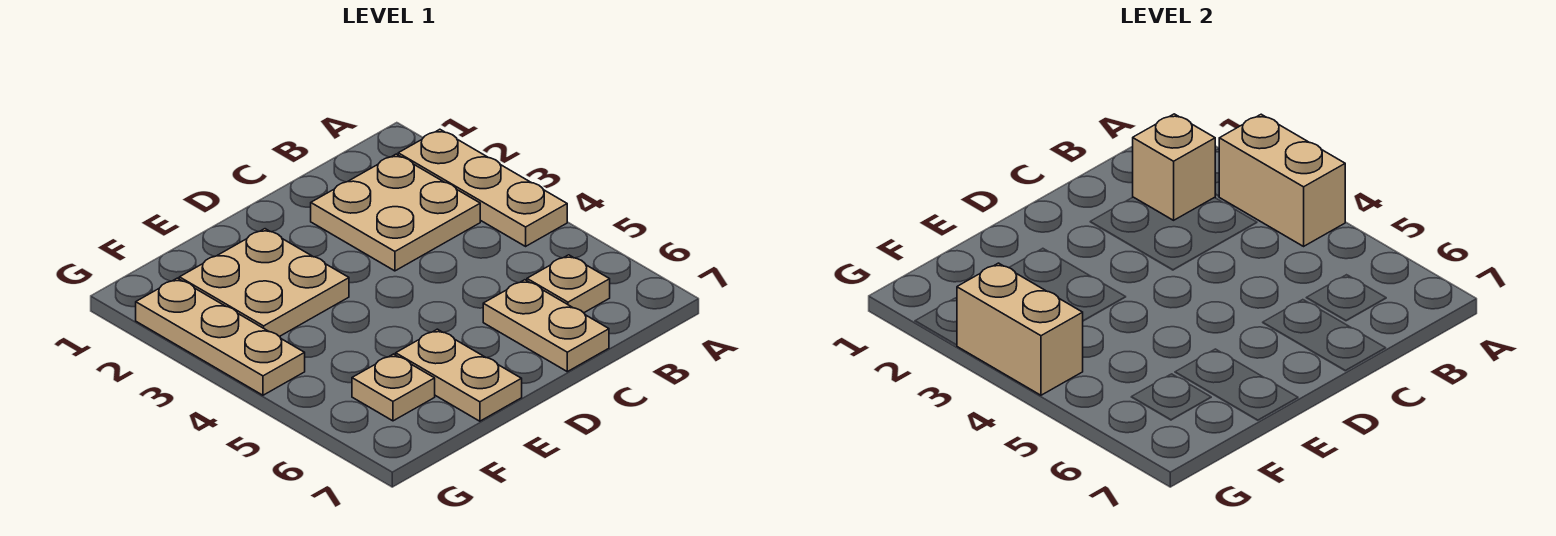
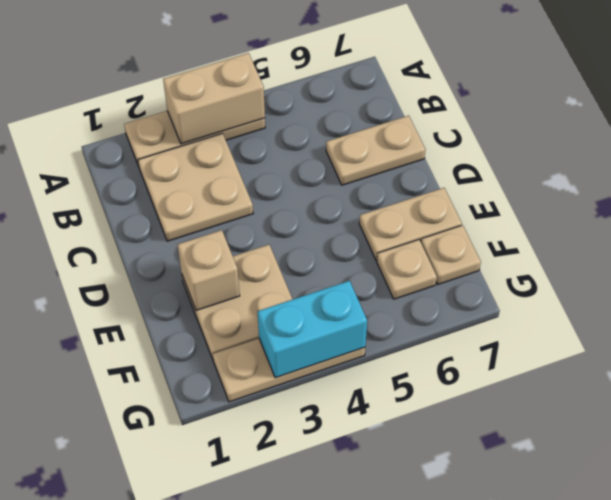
tan brick B2 level 2 -> tan brick E2 level 2
tan plate B6 level 1 -> tan plate F7 level 1
tan brick G3:G4 level 2 -> cyan brick G3:G4 level 2

